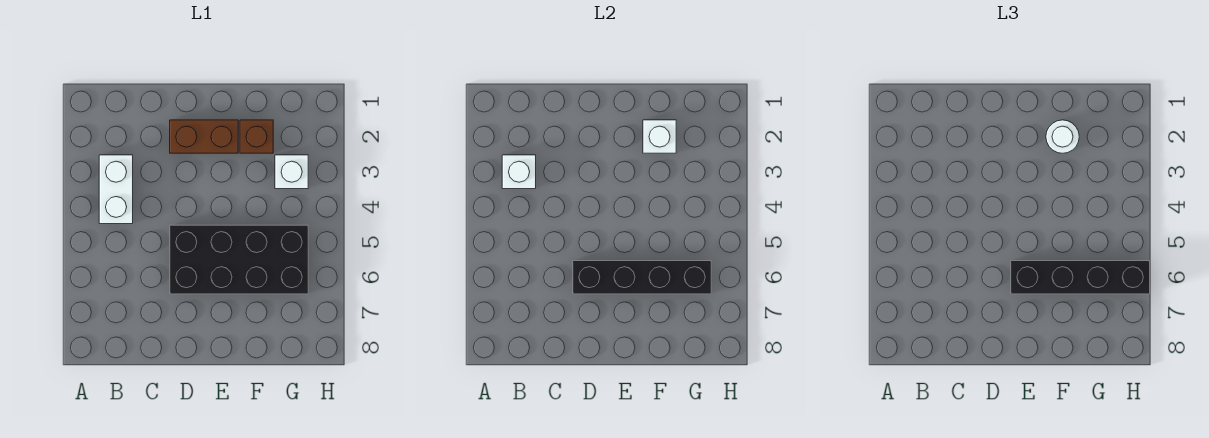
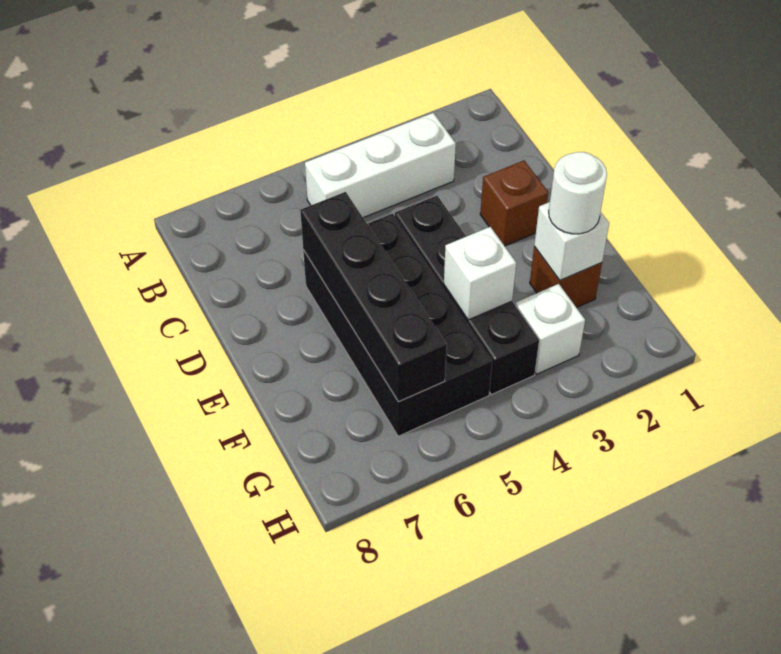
white brick B3:B4 level 1 -> white brick B3:B5 level 1
white brick B3 level 2 -> white brick F4 level 2
brown brick D2:E2 level 1 -> brown brick D2 level 1
black brick E6:H6 level 3 -> black brick D4:G4 level 1

